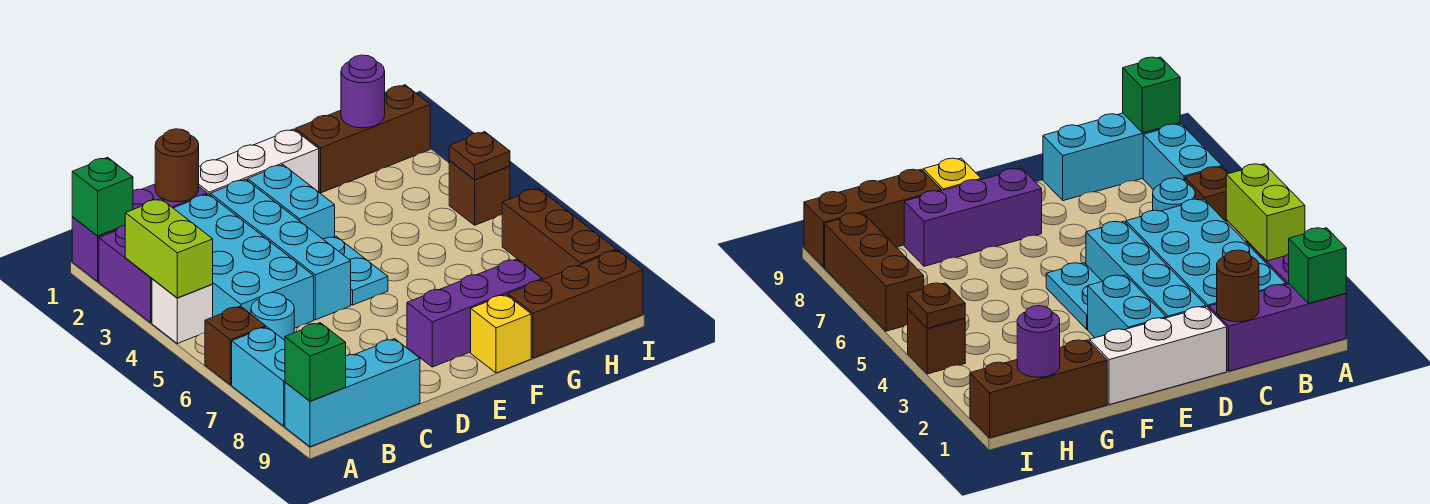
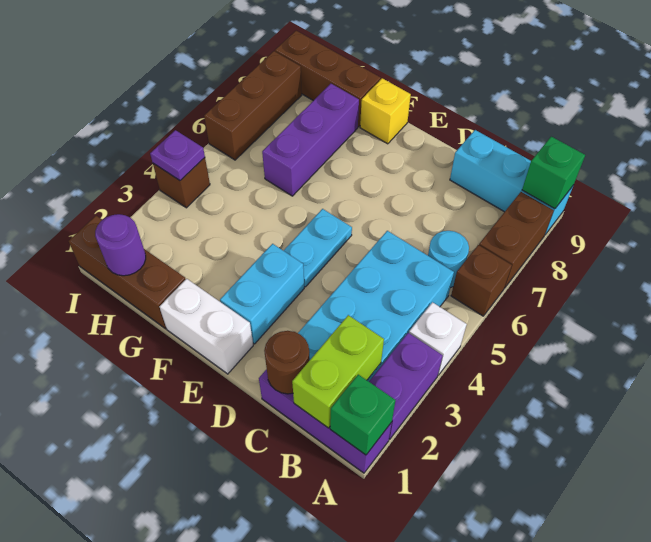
lime brick A3:A4 level 2 -> lime brick B1:B2 level 2
cyan brick A7:A8 level 1 -> brown brick A7:A8 level 1
white brick D1:F1 level 1 -> white brick E1:F1 level 1
cyan brick D2:D5 level 1 -> none
purple brick E8:G8 level 1 -> purple brick G6:G8 level 1
brown plate I4 level 2 -> purple plate I4 level 2

